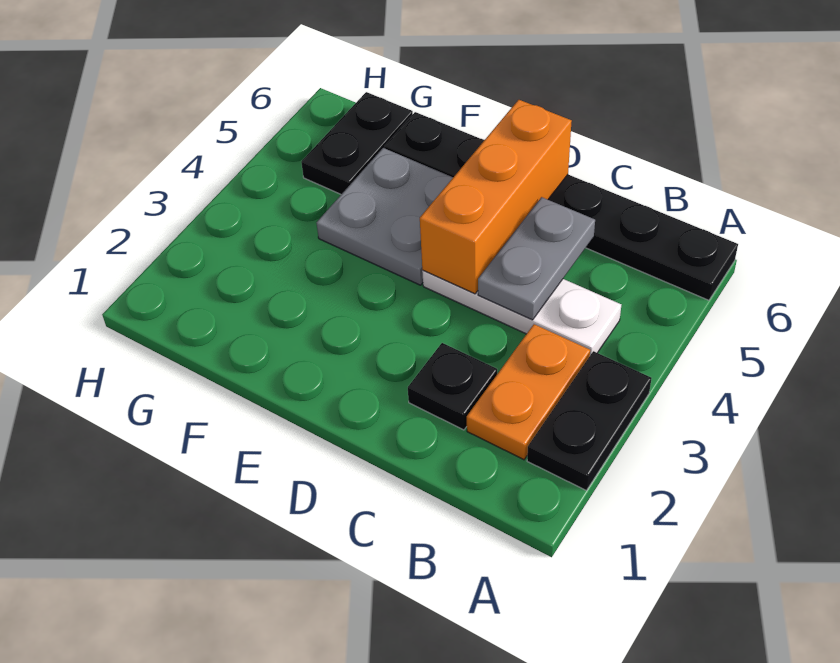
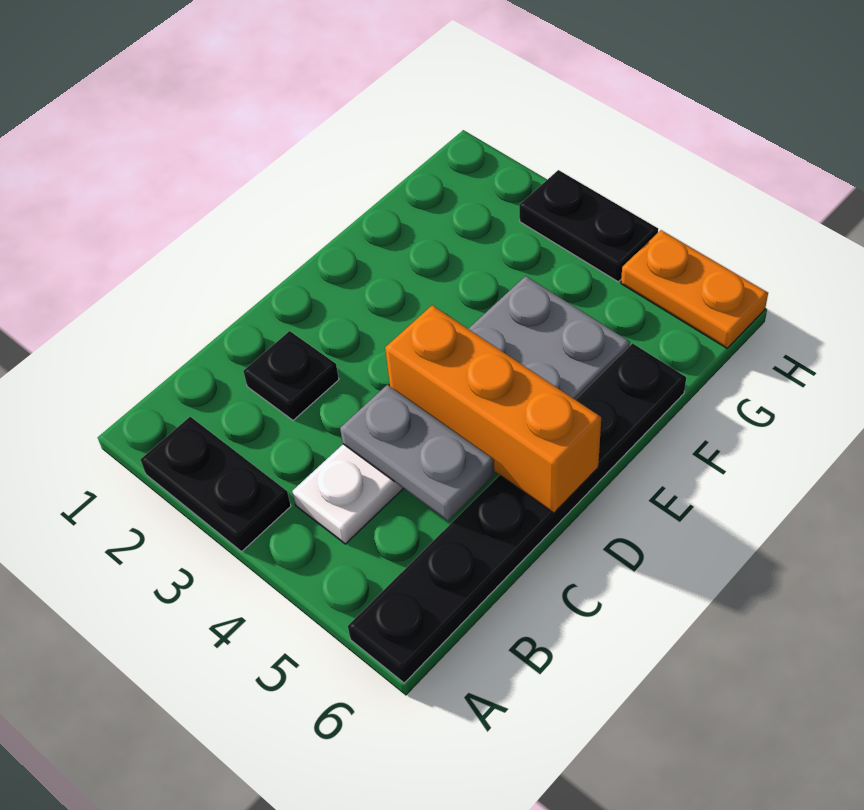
orange plate B2:B3 level 1 -> orange plate H5:H6 level 1
black plate G5:G6 level 1 -> black plate H3:H4 level 1

